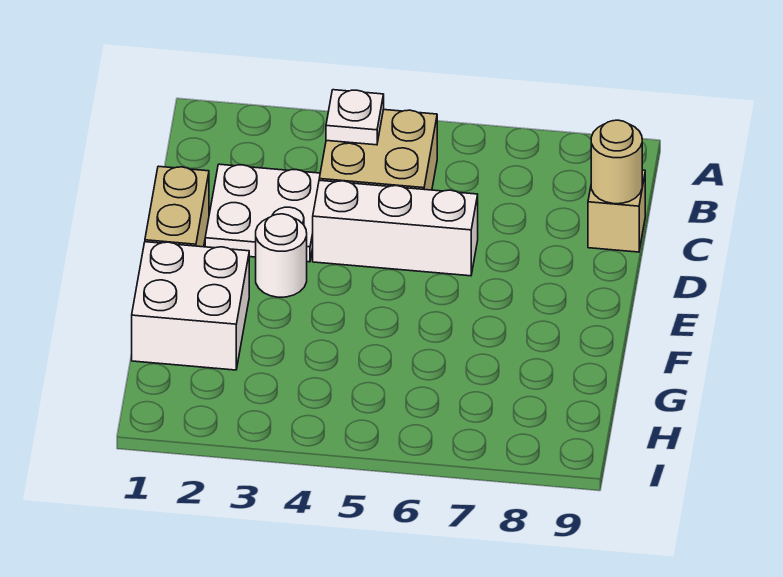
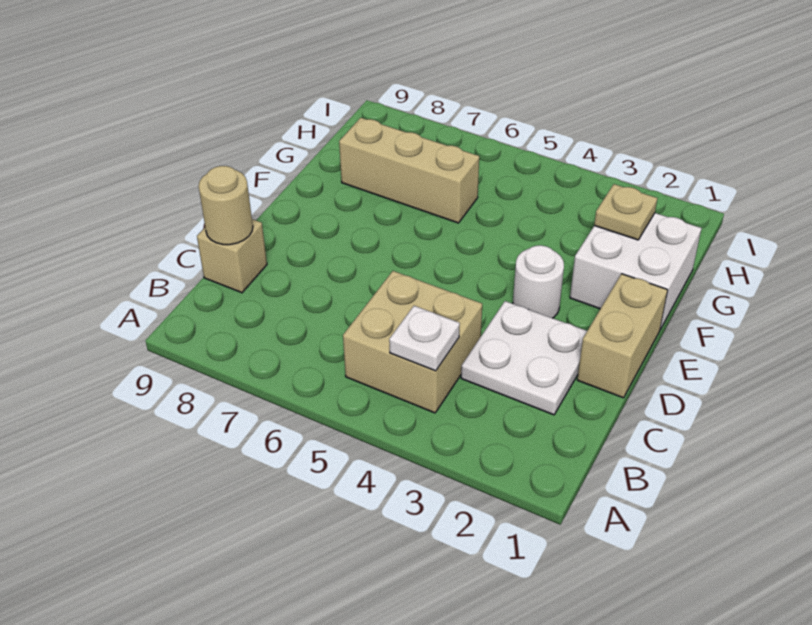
white brick D4:D6 level 1 -> none
none -> tan plate G2 level 2
none -> tan brick G6:G8 level 1

